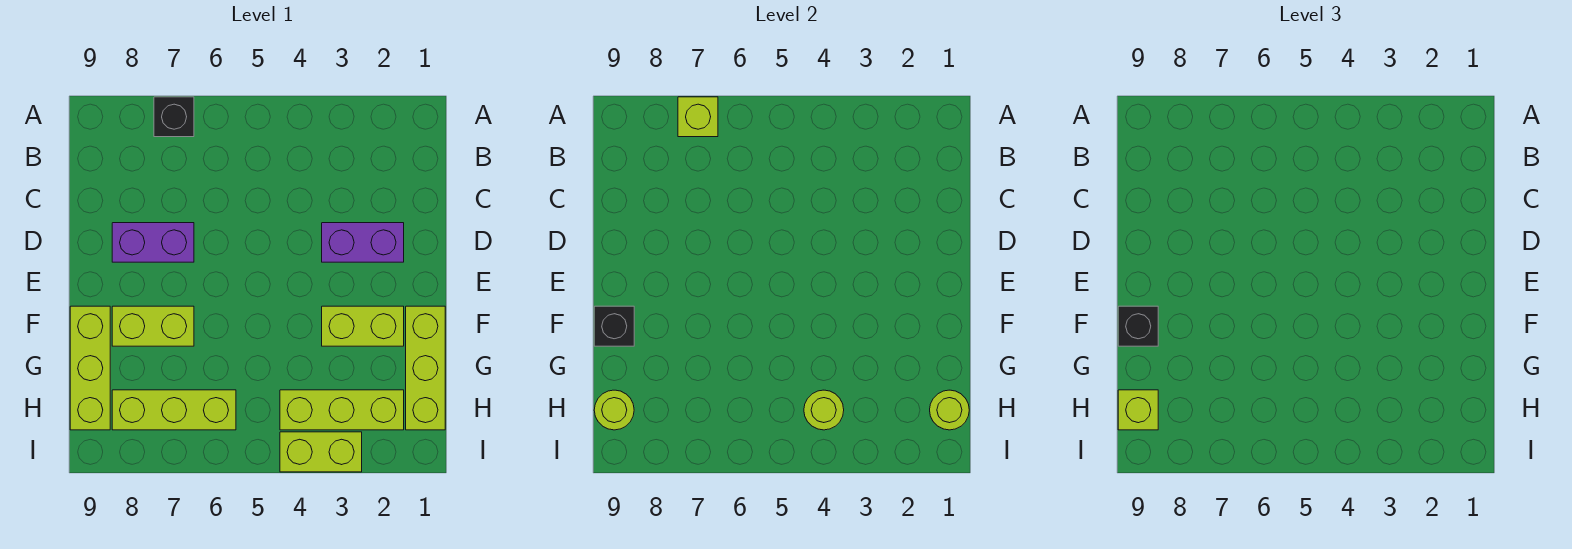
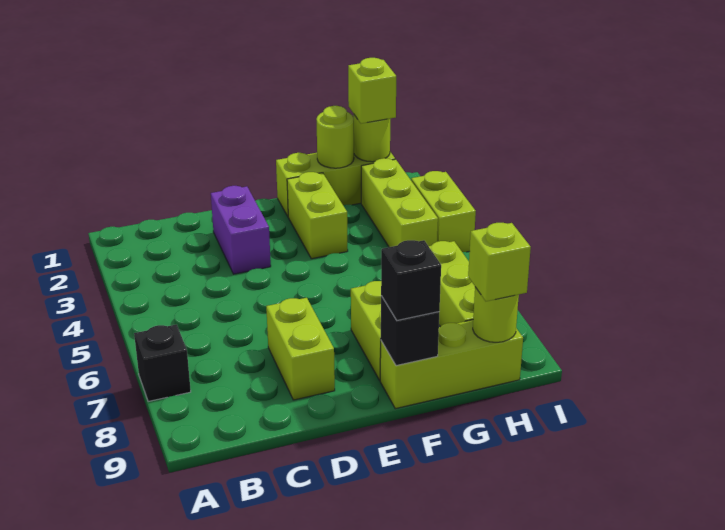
lime brick A7 level 2 -> lime brick H1 level 3
purple brick D7:D8 level 1 -> lime brick D7:D8 level 1
lime round brick H4 level 2 -> lime round brick G1 level 2

